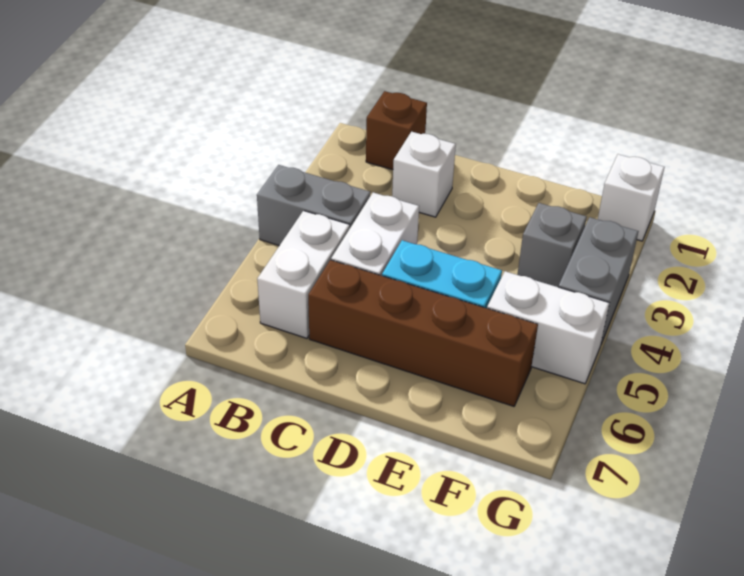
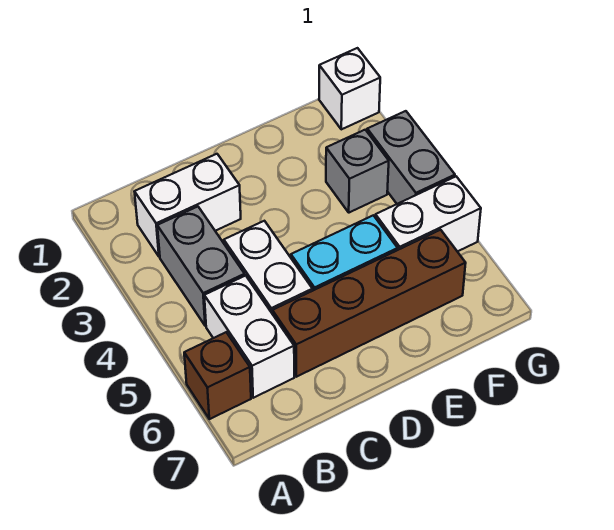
grey brick A4:B4 level 1 -> grey brick B3:B4 level 1
brown brick B1 level 1 -> brown brick A6 level 1
white brick C2 level 1 -> white brick B2:C2 level 1

